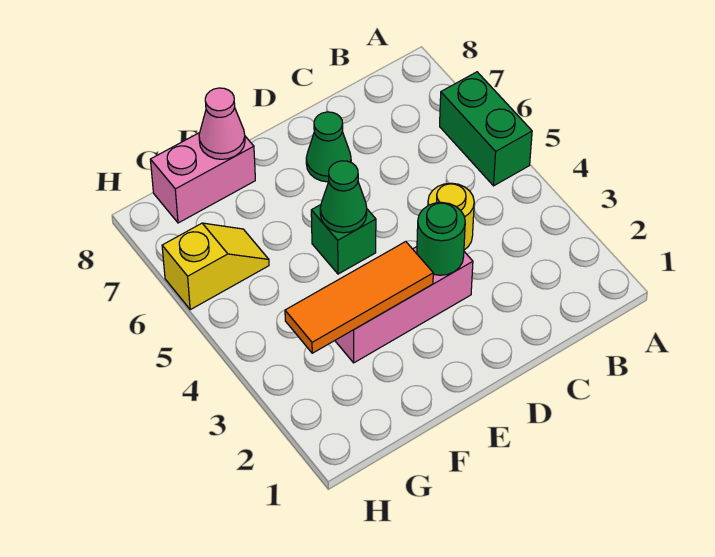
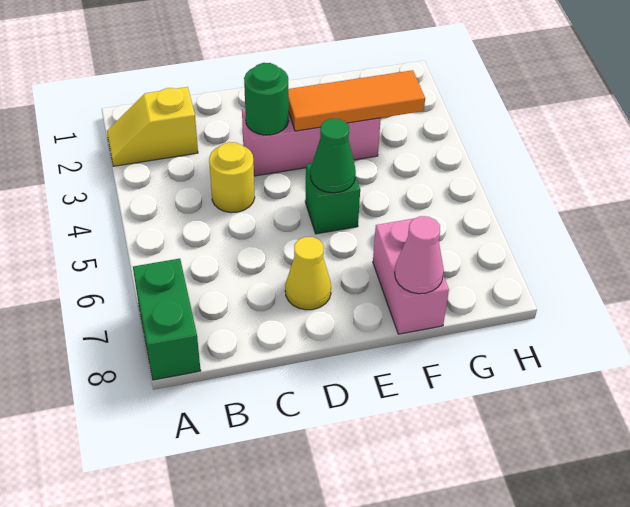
green brick A5:A6 level 1 -> green brick A7:A8 level 1
green cone D7 level 1 -> yellow cone D7 level 1
pink brick F8:G8 level 1 -> pink brick F7:F8 level 1
yellow slope G6:H6 level 1 top H -> yellow slope A2:B2 level 1 top B

